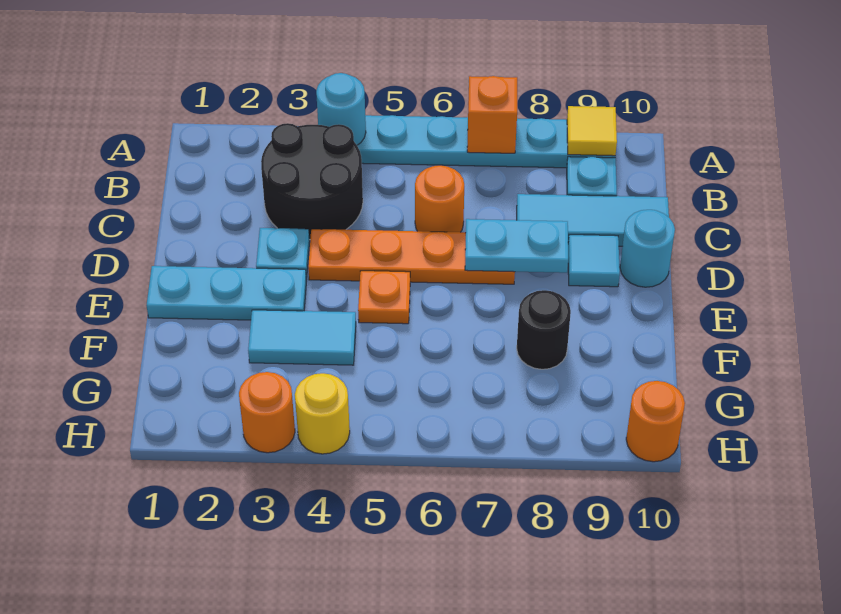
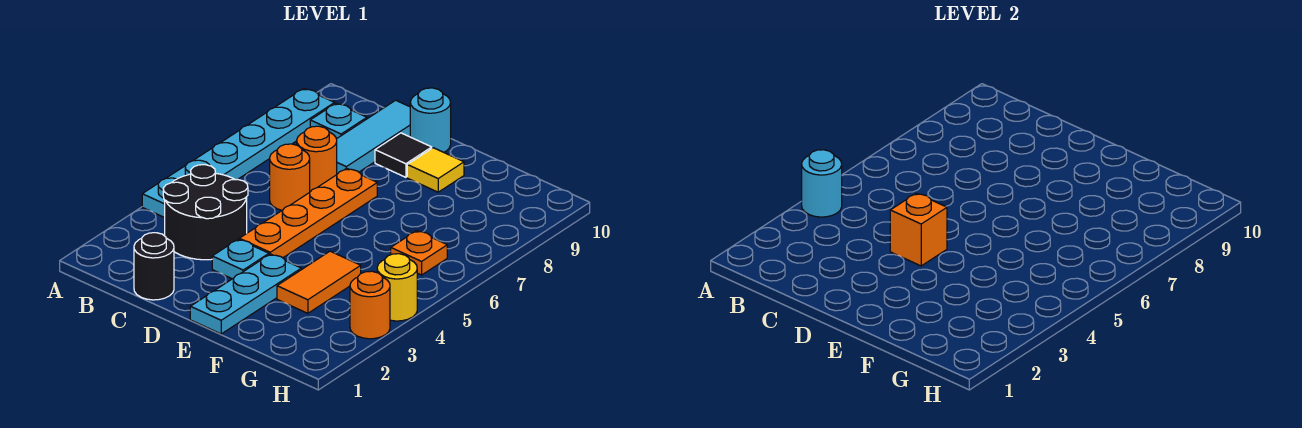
orange brick A7 level 2 -> orange brick D4 level 2
yellow tile A9 level 2 -> yellow tile E9 level 1
cyan plate D7:D8 level 2 -> none
cyan tile D9 level 1 -> black tile D9 level 1
orange plate E5 level 1 -> orange plate G6 level 1
cyan tile F3:F4 level 1 -> orange tile F3:F4 level 1
black round brick F8 level 1 -> black round brick C1 level 1
orange round brick H10 level 1 -> orange round brick C7 level 1

